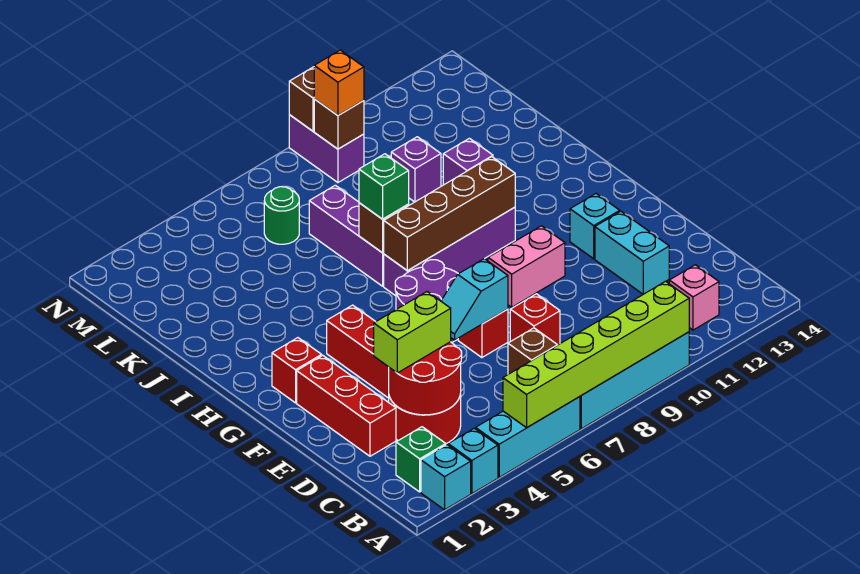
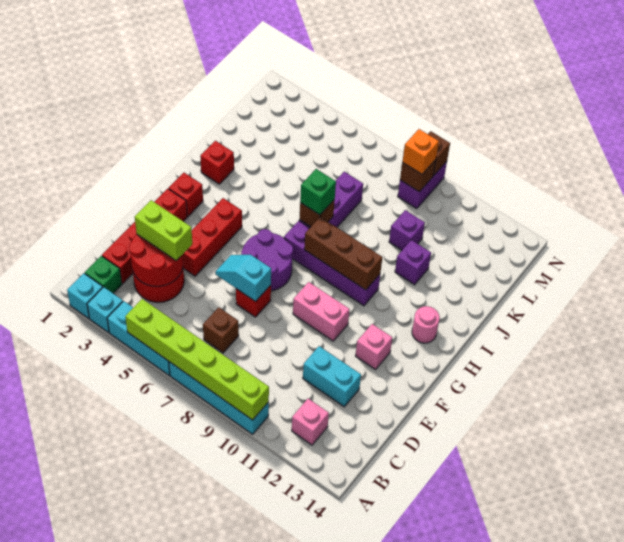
red brick D2:F2 level 1 -> red brick C2:F2 level 1
red brick D8 level 1 -> red brick I2 level 1
cyan brick D12:E12 level 1 -> cyan brick D11:D12 level 1
cyan brick F12 level 1 -> pink brick F12 level 1
brown brick H7:H10 level 2 -> brown brick H8:H10 level 2
none -> pink round brick H13 level 1
green round brick L6 level 1 -> none

